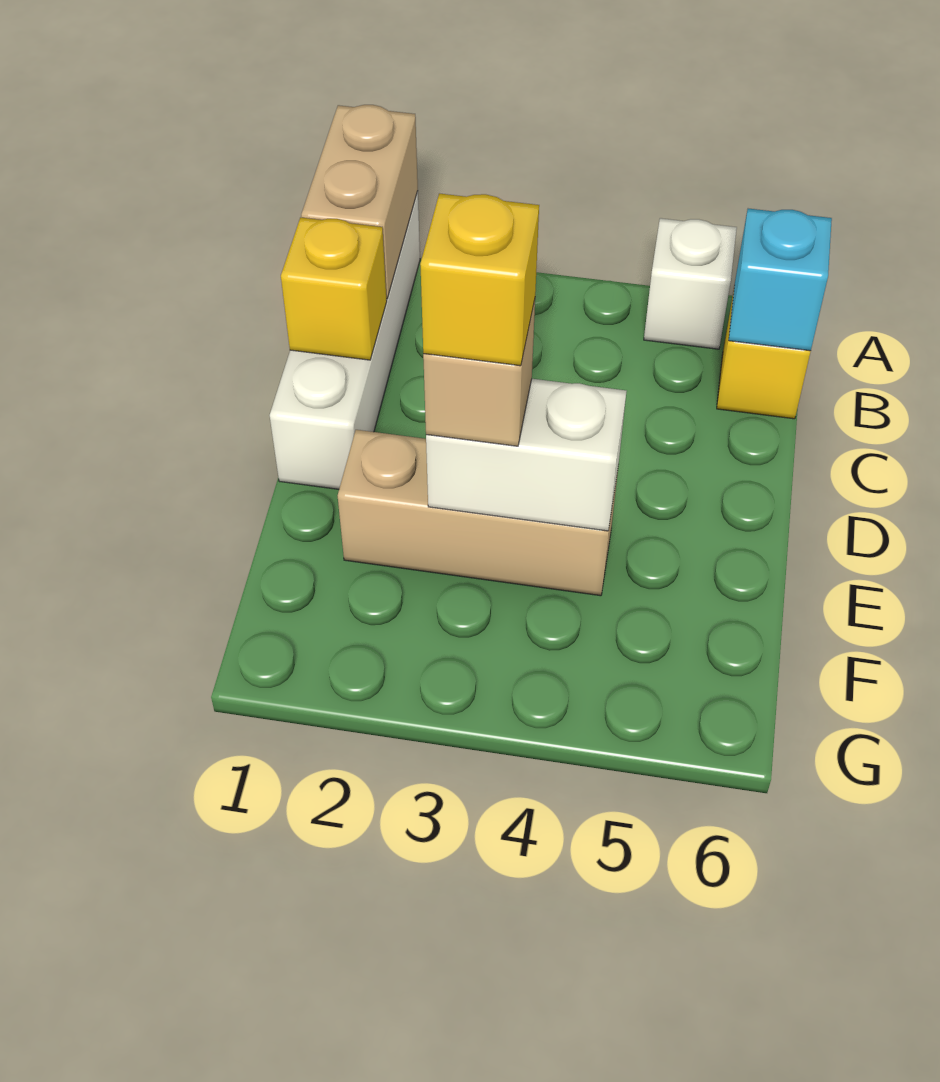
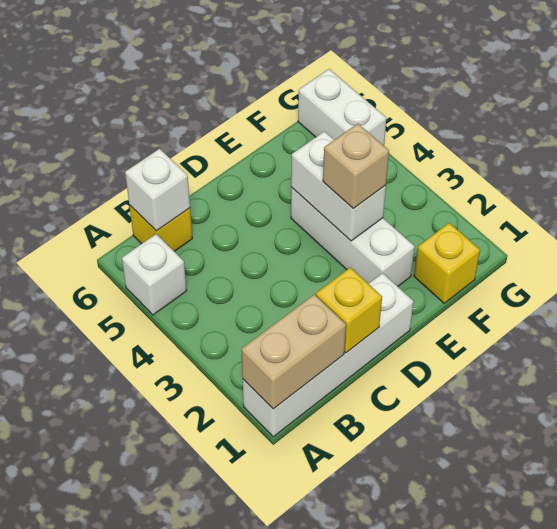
cyan brick B6 level 2 -> white brick B6 level 2
tan brick E2:E4 level 1 -> white brick E2:E4 level 1
yellow brick E3 level 4 -> yellow brick F1 level 1
none -> white brick G5:G6 level 1

